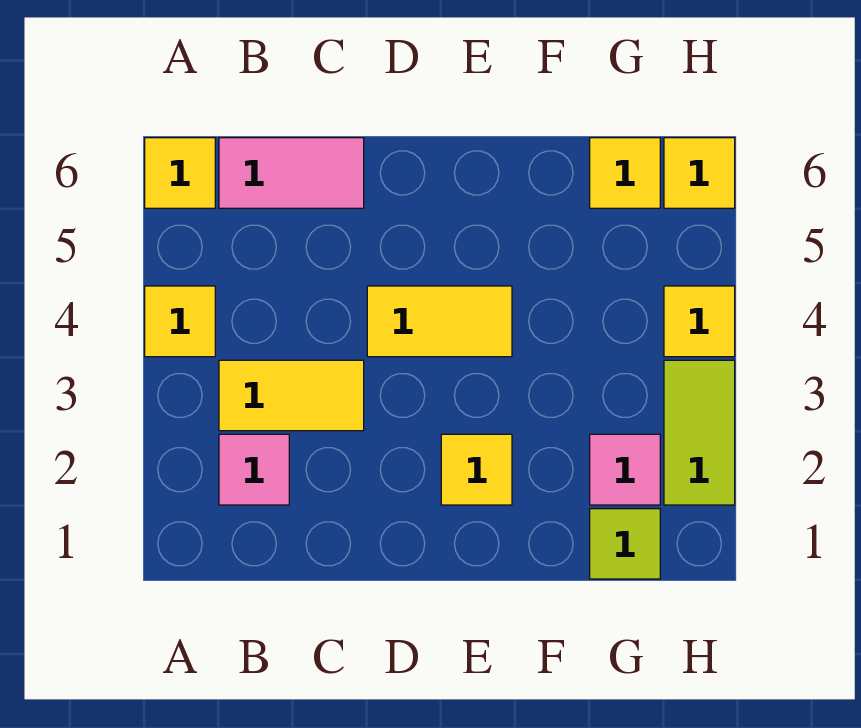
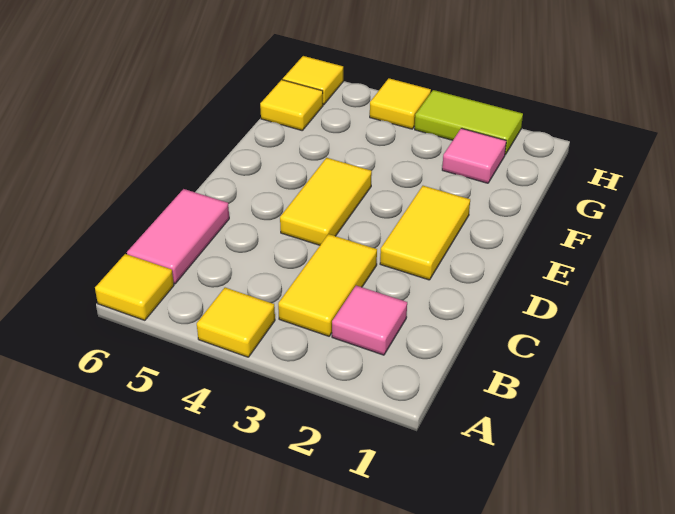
yellow tile E2 level 1 -> yellow tile D2:E2 level 1
lime tile G1 level 1 -> none

